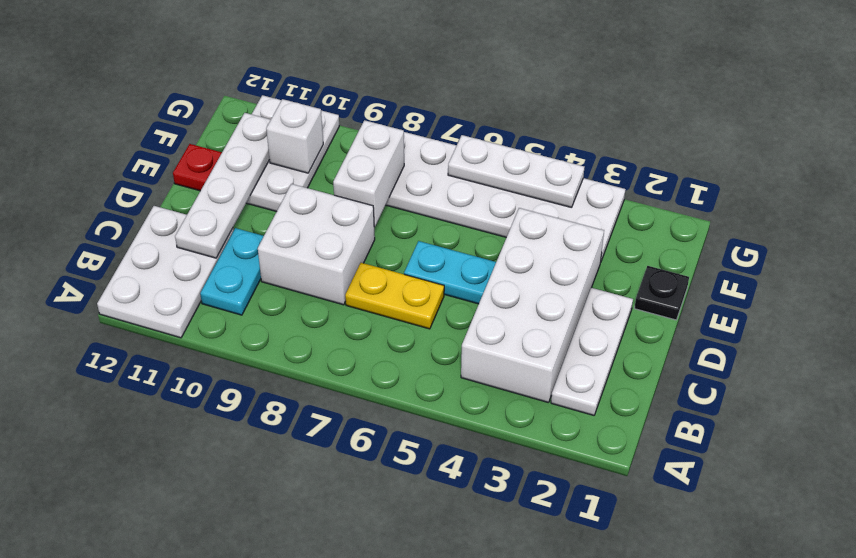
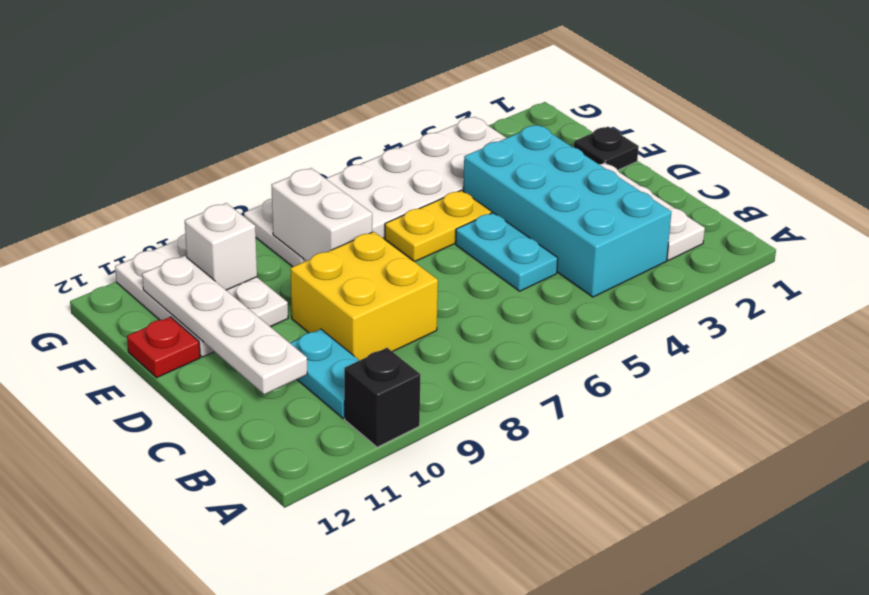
none -> black brick A10 level 1
white plate A11:C12 level 1 -> none
white brick B3:E4 level 1 -> cyan brick B3:E4 level 1
yellow plate C6:C7 level 1 -> yellow plate E5:E6 level 1
white brick C8:D9 level 1 -> yellow brick C8:D9 level 1
cyan plate D5:D6 level 1 -> cyan plate C5:D5 level 1
white plate G4:G6 level 2 -> none

